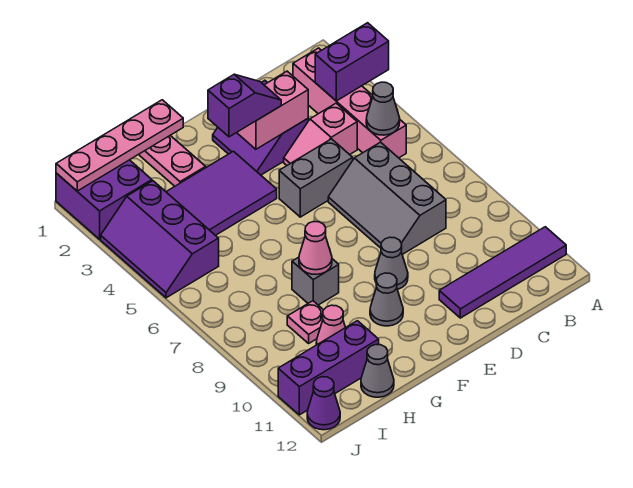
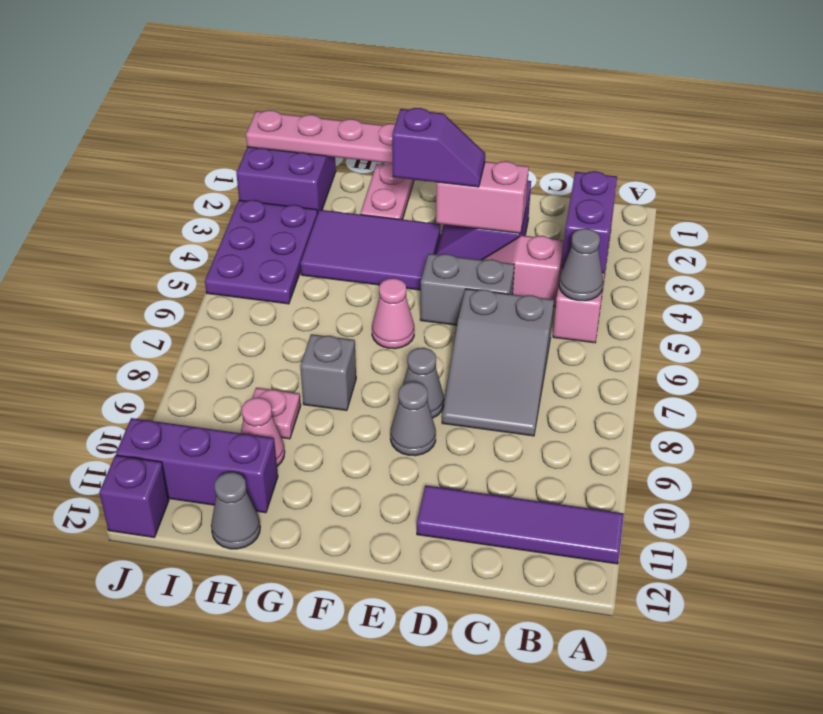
purple brick A3:B3 level 2 -> purple brick B3:B4 level 2
grey slope C6:D8 level 1 top C -> grey slope C6:D8 level 1 top 6
grey cone F10 level 1 -> grey cone E8 level 1
pink cone G8 level 2 -> pink cone F6 level 1
purple slope I3:J5 level 1 top I -> purple plate I3:J5 level 1
purple cone J12 level 1 -> purple brick J12 level 1

